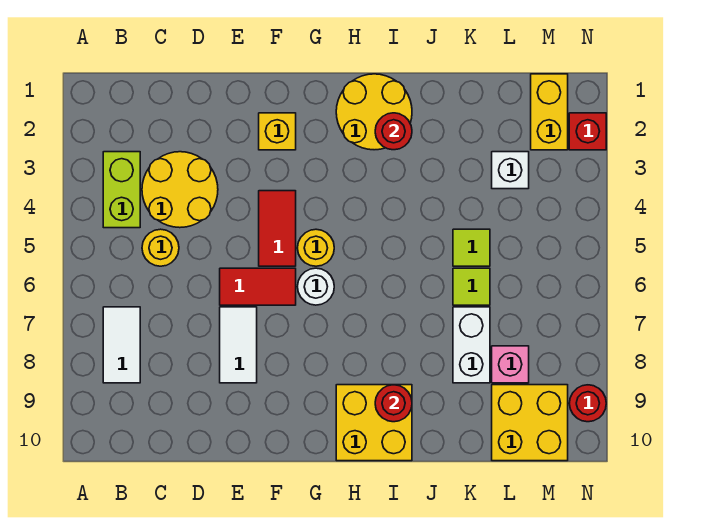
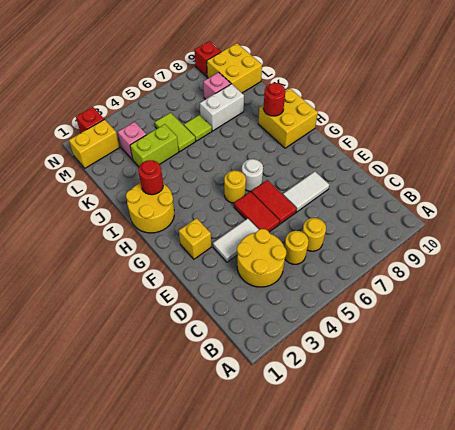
lime brick B3:B4 level 1 -> lime brick K3:K4 level 1
white tile B7:B8 level 1 -> white tile E3:E4 level 1
none -> yellow round brick C6 level 1
red tile F4:F5 level 1 -> red tile E5:F5 level 1
lime tile K5 level 1 -> lime tile K5:L5 level 1
white brick L3 level 1 -> pink brick L3 level 1
red round brick N9 level 1 -> red brick N9 level 1

